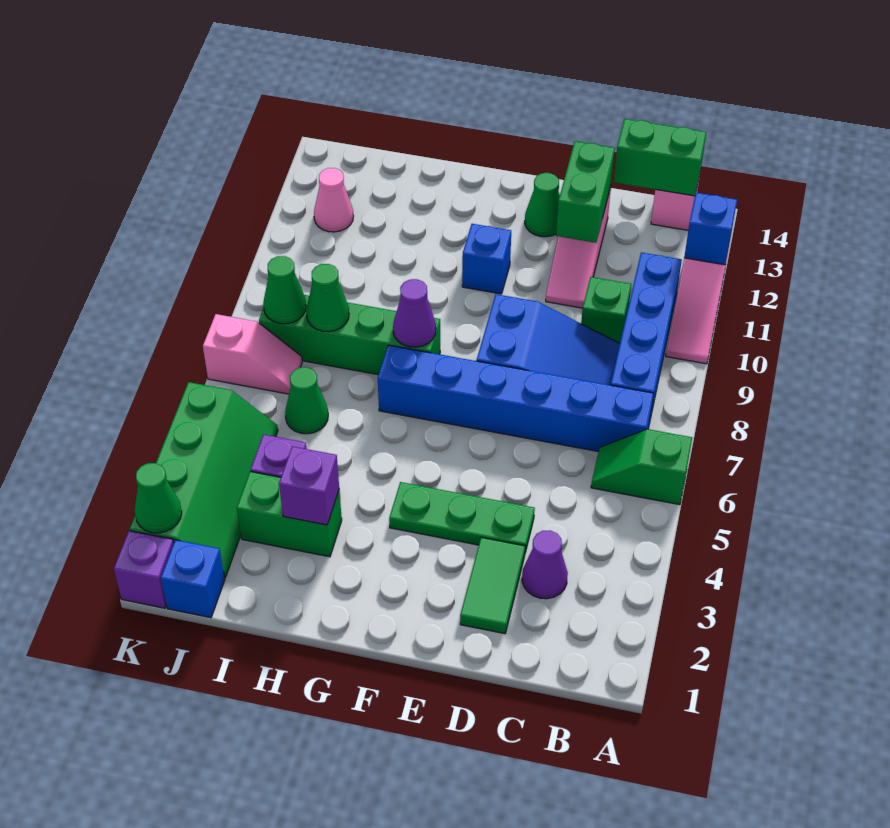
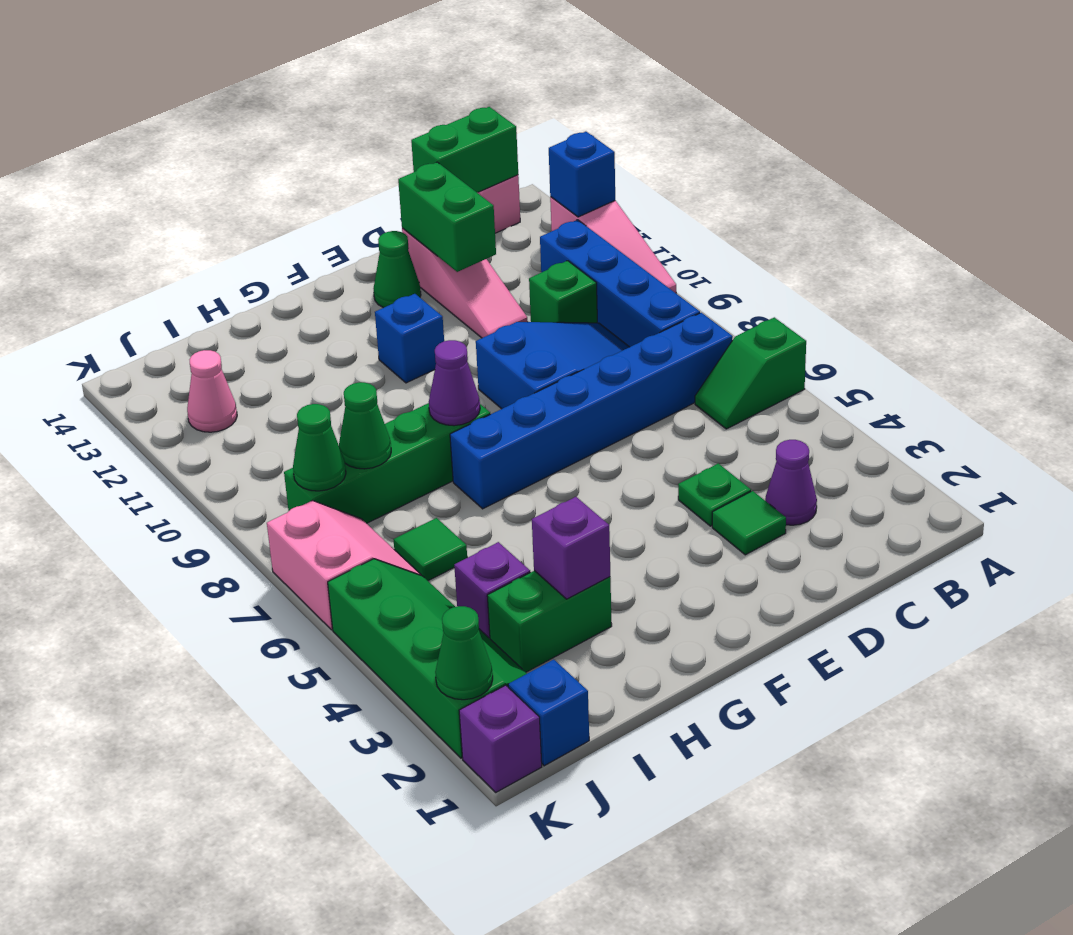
green tile D2:D3 level 1 -> green tile D3 level 1
green plate D4:F4 level 1 -> green plate D4 level 1
green cone I6 level 1 -> green tile I6 level 1
pink slope J7:K7 level 1 top K -> pink slope J6:K7 level 1 top K

